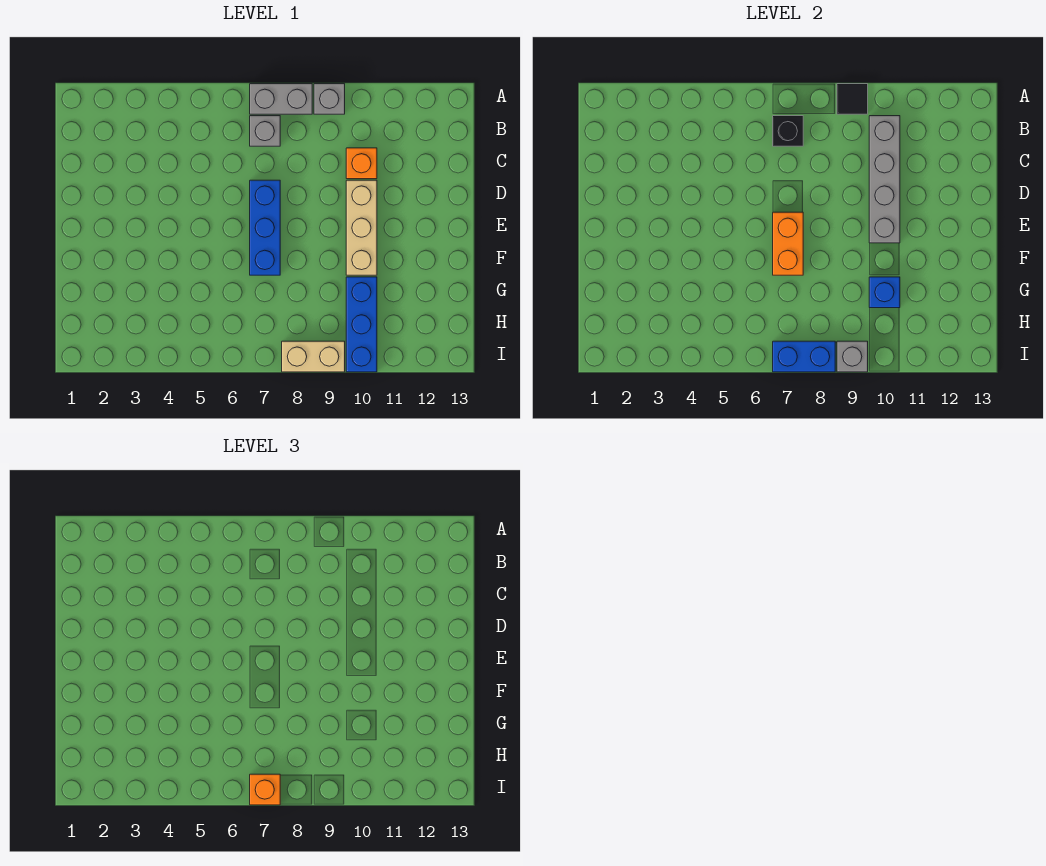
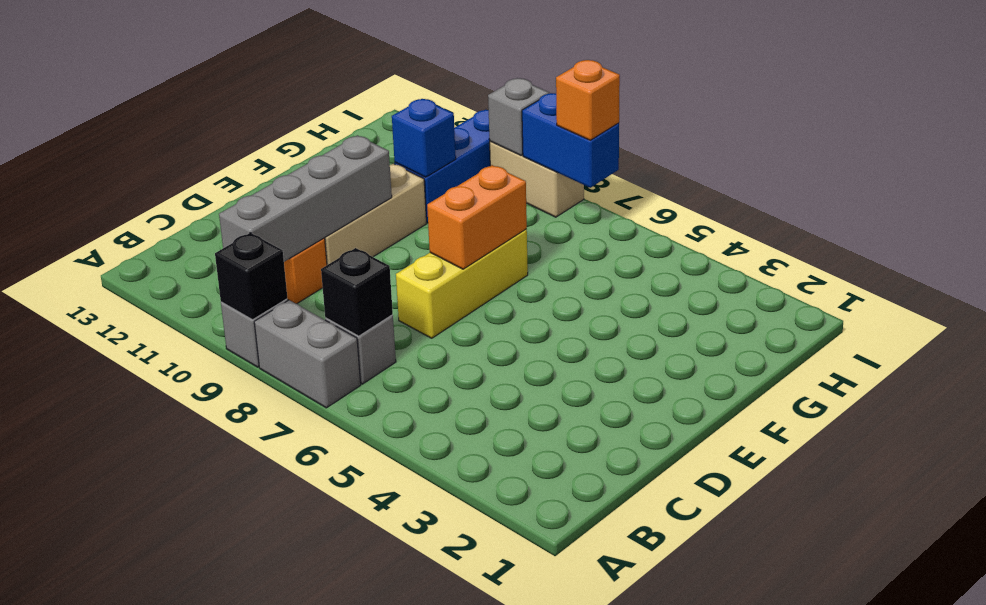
black tile A9 level 2 -> black brick A9 level 2
blue brick D7:F7 level 1 -> yellow brick D7:F7 level 1

